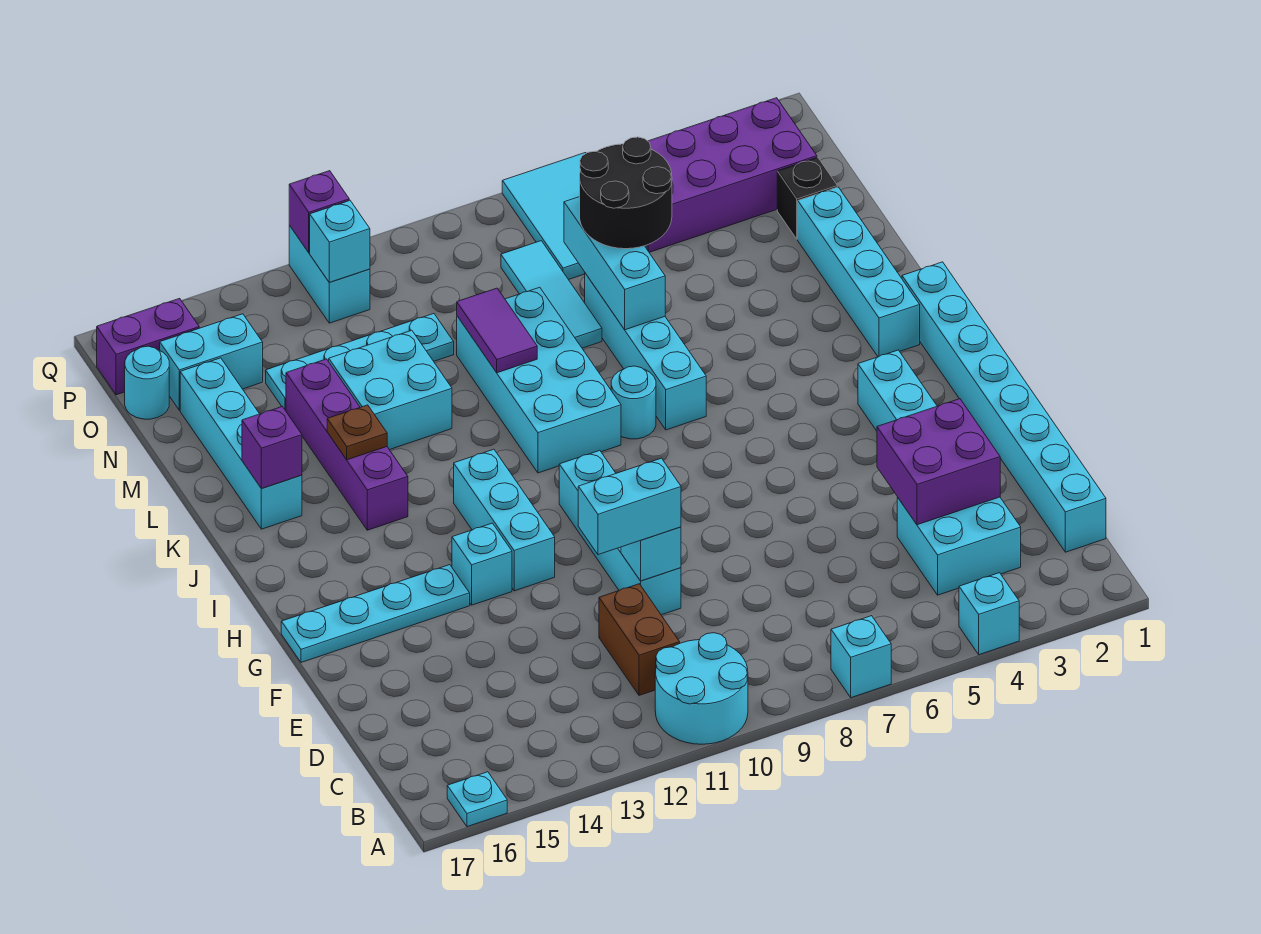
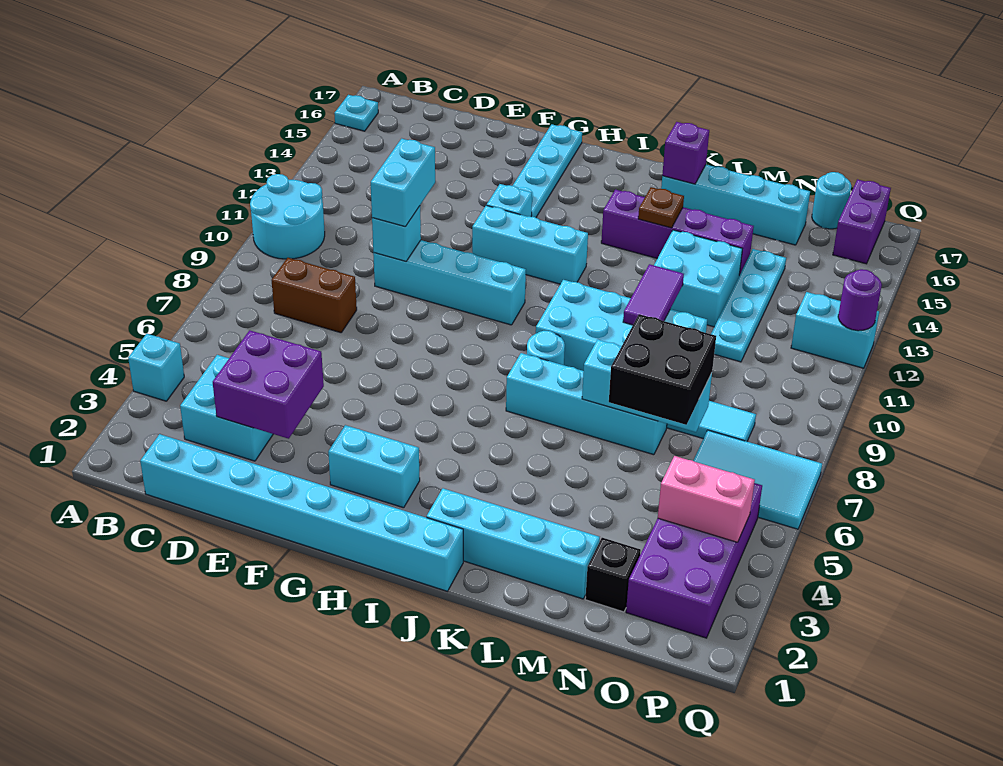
cyan brick A7 level 1 -> none
brown brick C11:D11 level 1 -> brown brick C8:D8 level 1
purple tile L10:M10 level 2 -> purple tile L10:L11 level 2
black round brick M6:N7 level 3 -> black brick M6:N7 level 3
none -> pink brick O4:P4 level 2
cyan brick O15:O16 level 1 -> none
cyan brick P12 level 2 -> none
purple brick Q12 level 2 -> purple round brick Q12 level 2

